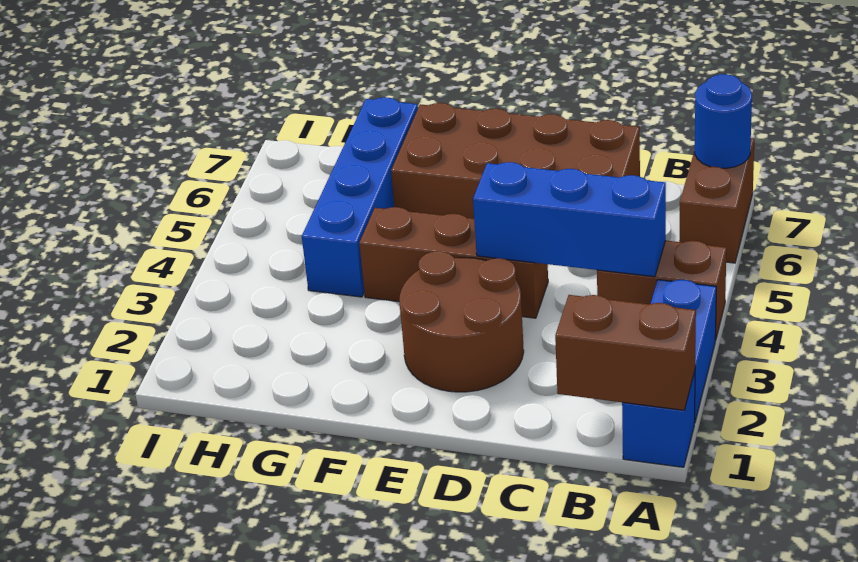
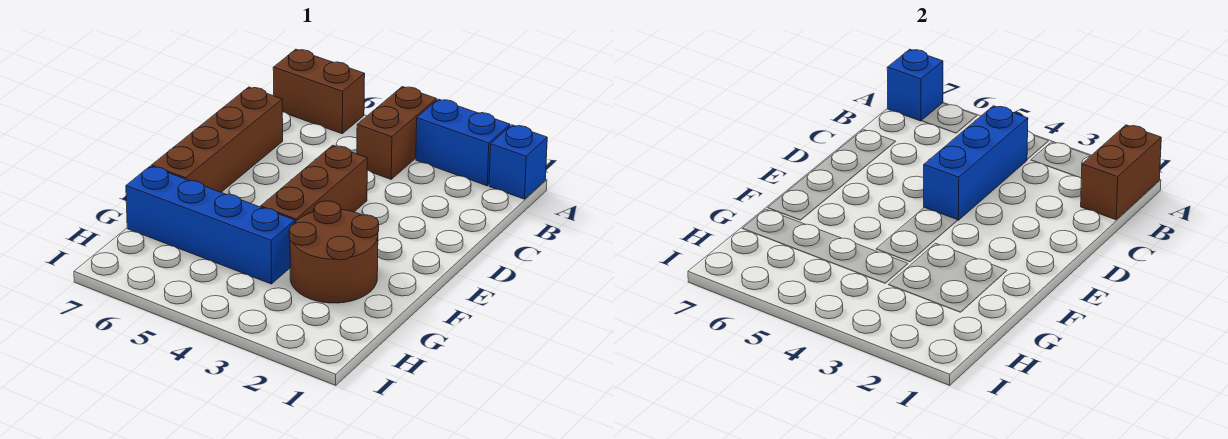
blue round brick A7 level 2 -> blue brick A7 level 2
brown brick C6:F7 level 1 -> brown brick C7:F7 level 1
brown round brick D2:E3 level 1 -> brown round brick F2:G3 level 1

